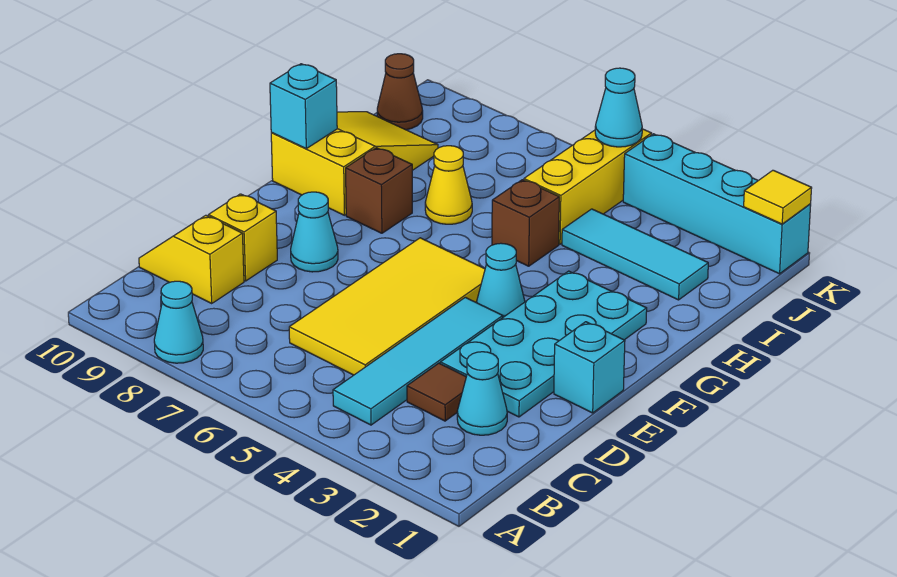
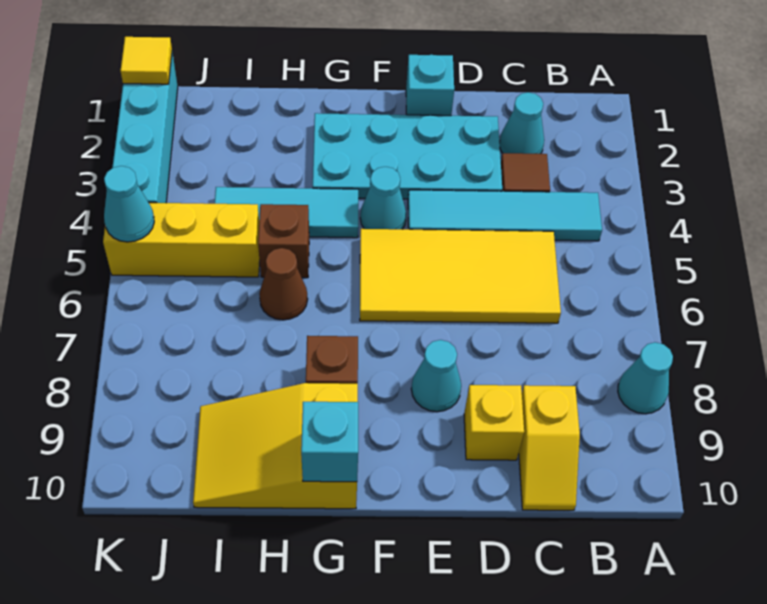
yellow cone H7 level 1 -> none
cyan tile I2:I4 level 1 -> cyan tile G4:I4 level 1
brown cone J10 level 1 -> brown cone H6 level 1

